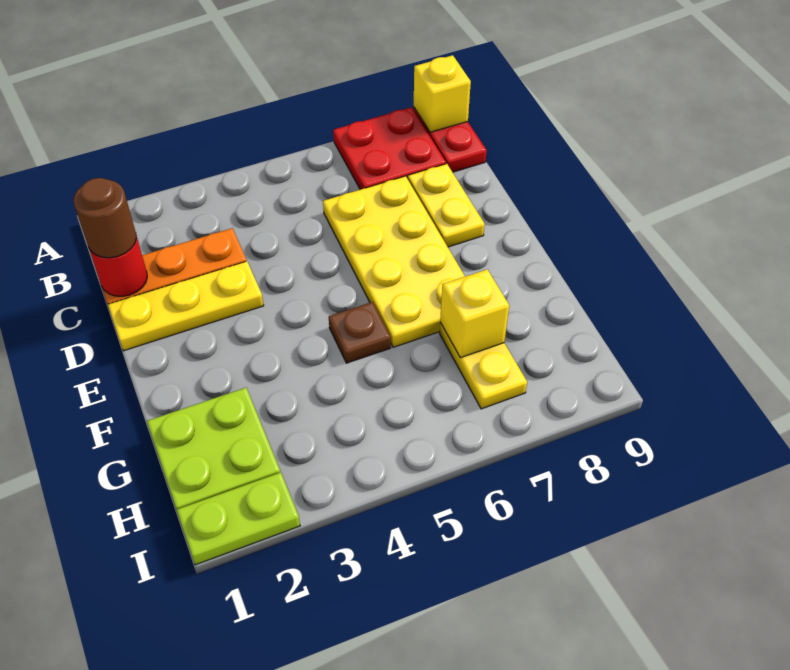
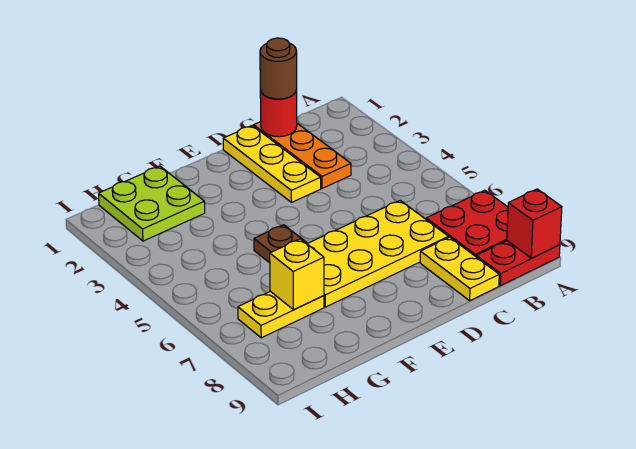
yellow brick A9 level 2 -> red brick A9 level 2
yellow plate C8:D8 level 1 -> yellow plate C8:C9 level 1
lime plate I1:I2 level 1 -> none

